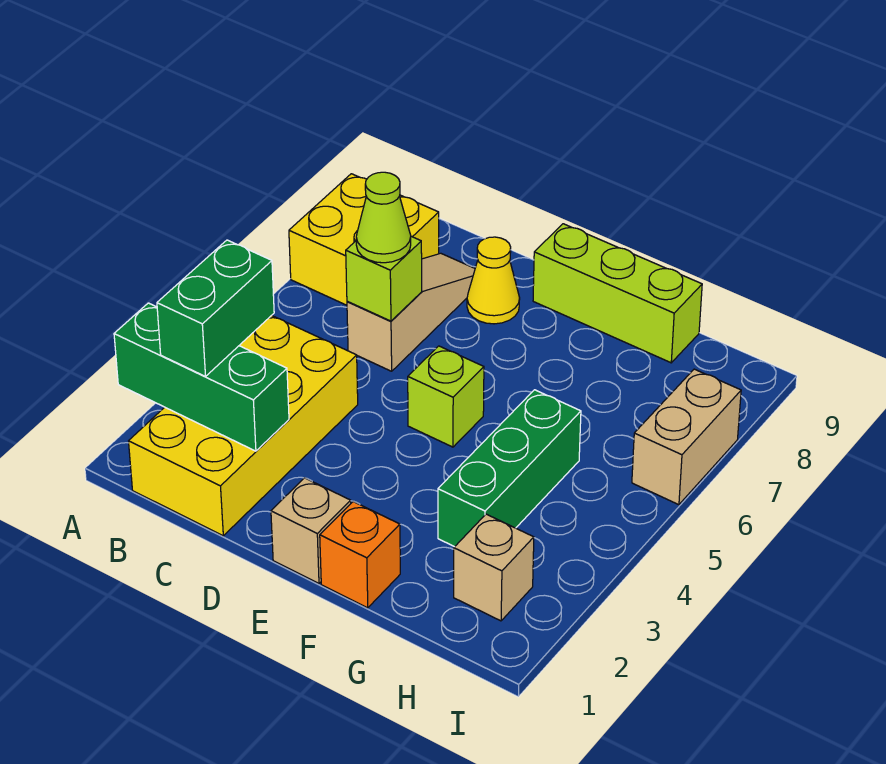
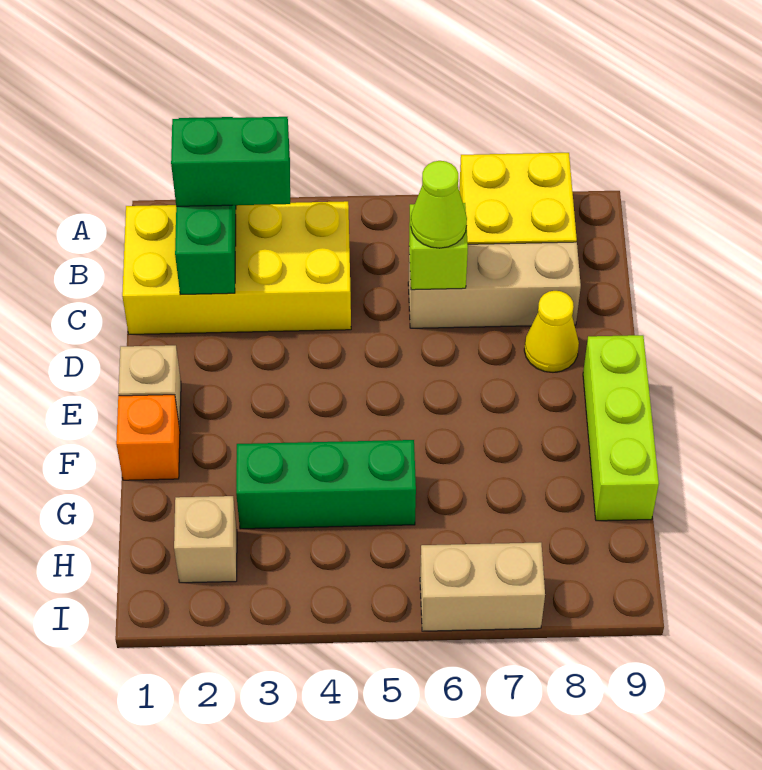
tan slope C6:C8 level 1 top 6 -> tan brick C6:C8 level 1
lime brick E5 level 1 -> none

